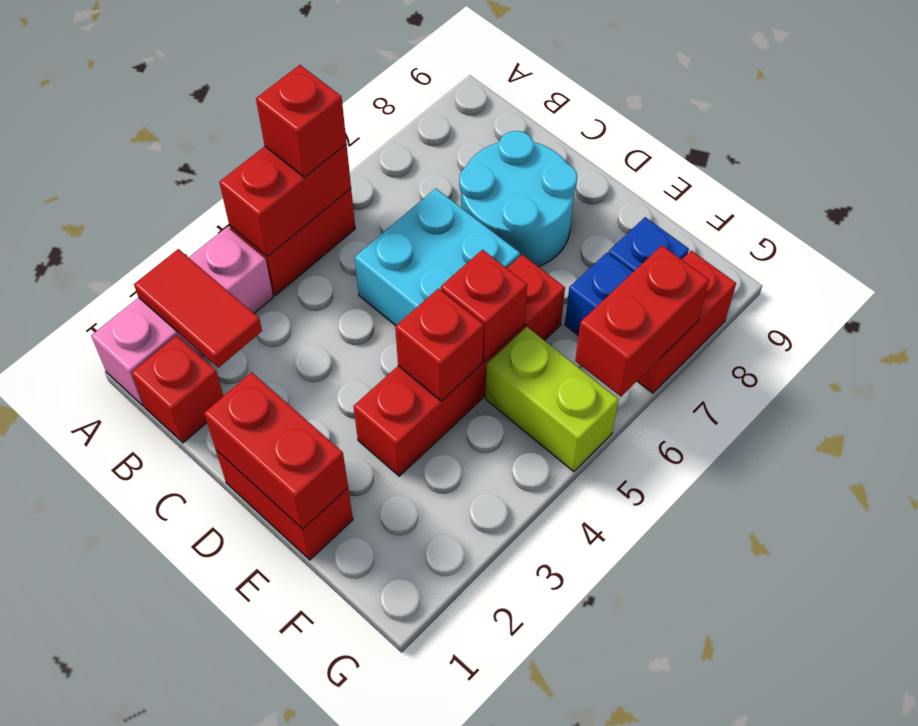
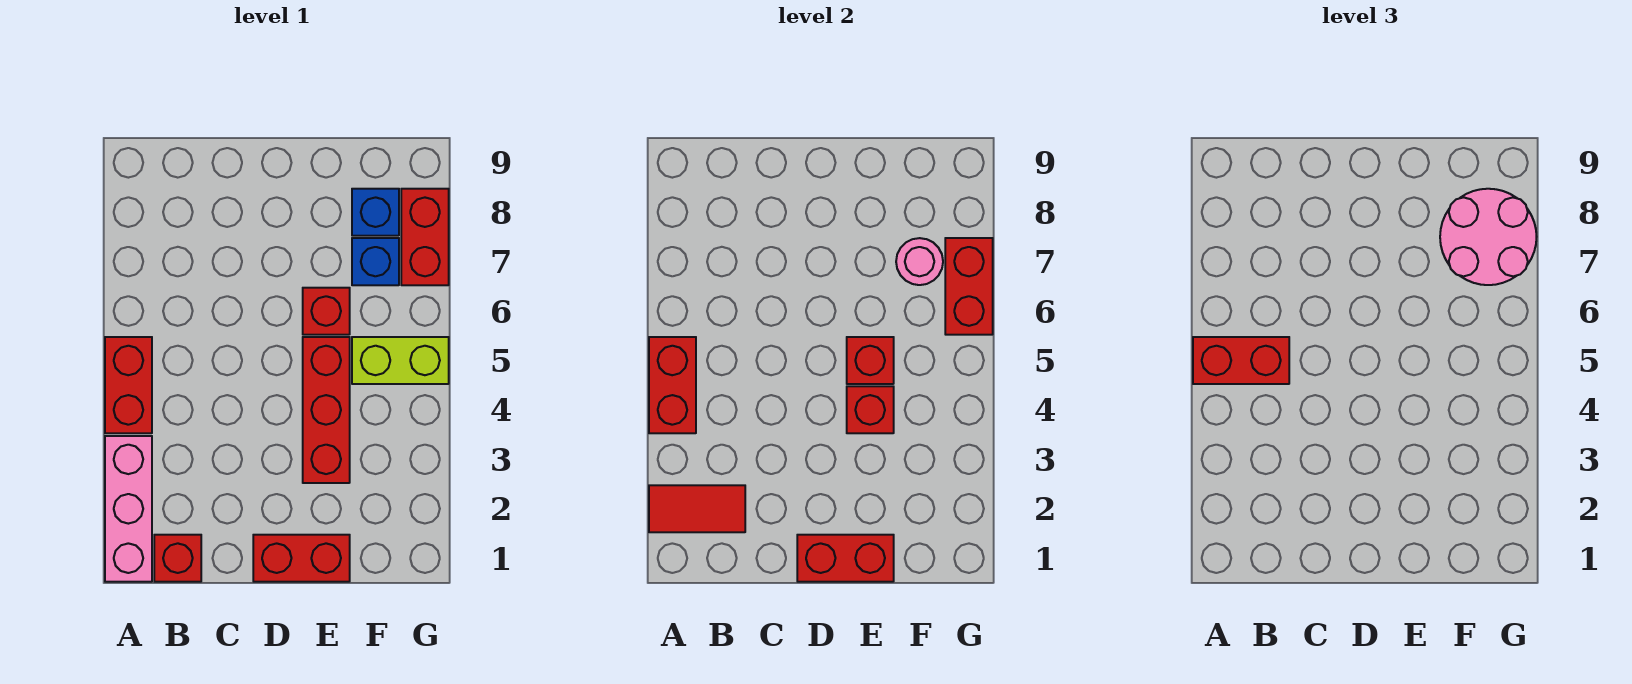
red brick A5 level 3 -> red brick A5:B5 level 3
cyan brick C5:D6 level 1 -> none
cyan round brick C7:D8 level 1 -> none
none -> pink round brick F7 level 2
none -> pink round brick F7:G8 level 3

